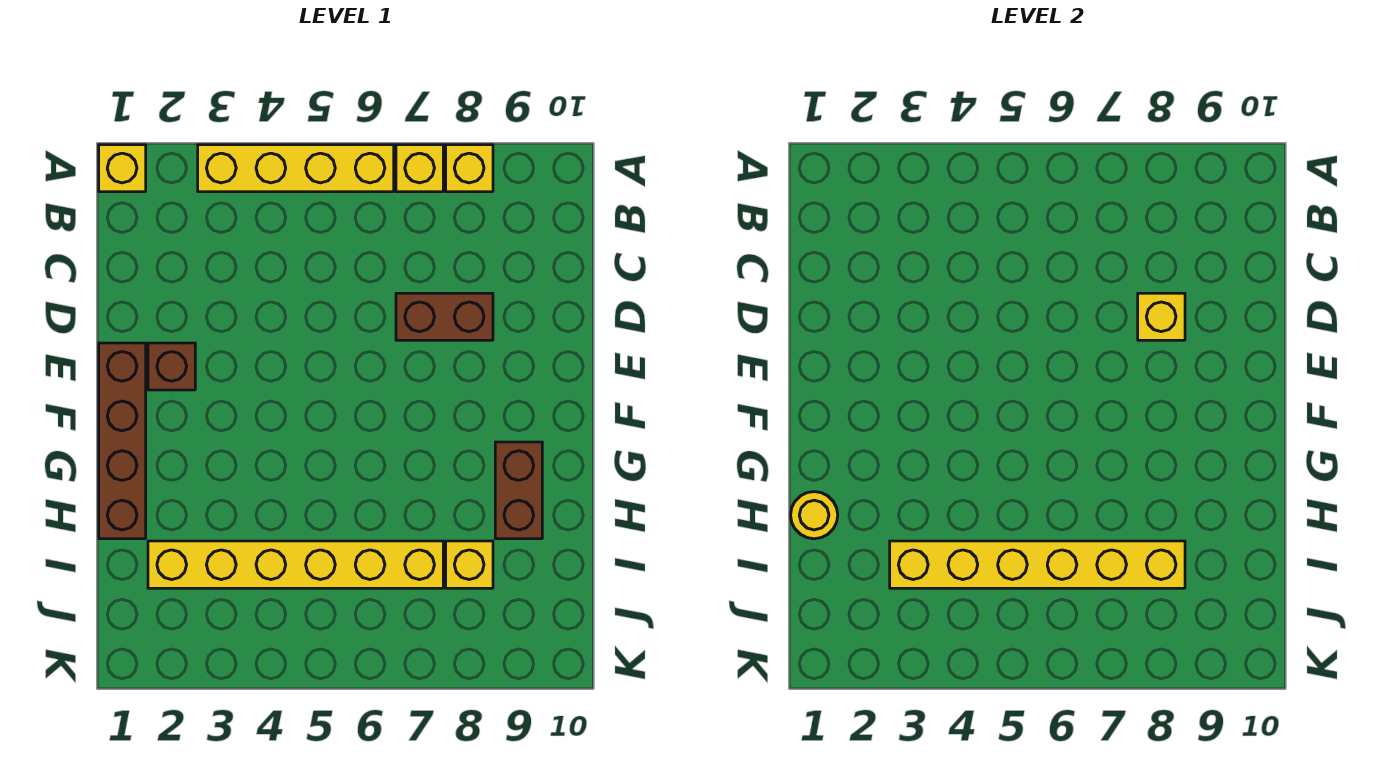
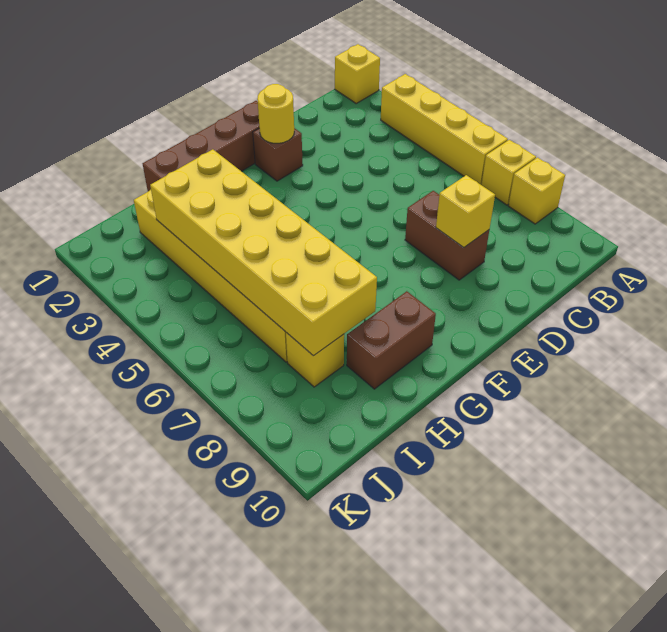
yellow round brick H1 level 2 -> yellow round brick E2 level 2
yellow brick I3:I8 level 2 -> yellow brick H3:I8 level 2

